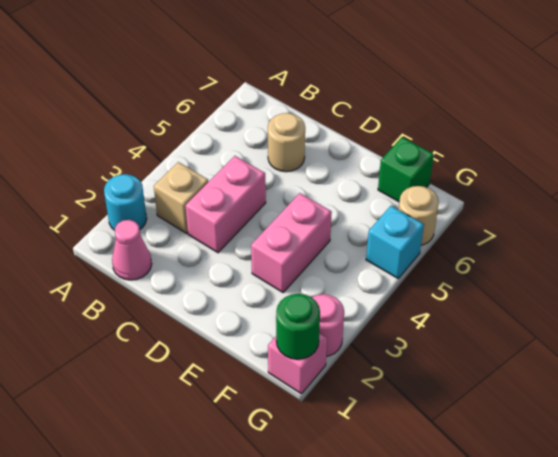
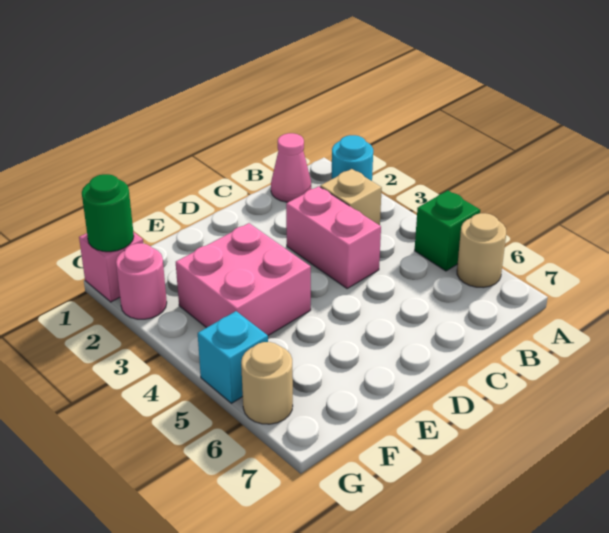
tan round brick C6 level 1 -> tan round brick A6 level 1
pink brick E3:E4 level 1 -> pink brick E3:F4 level 1
green brick F7 level 1 -> green brick A5 level 1

